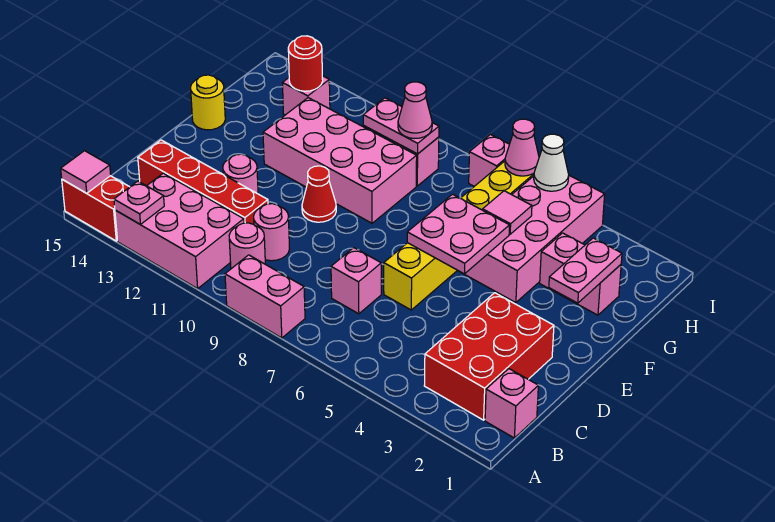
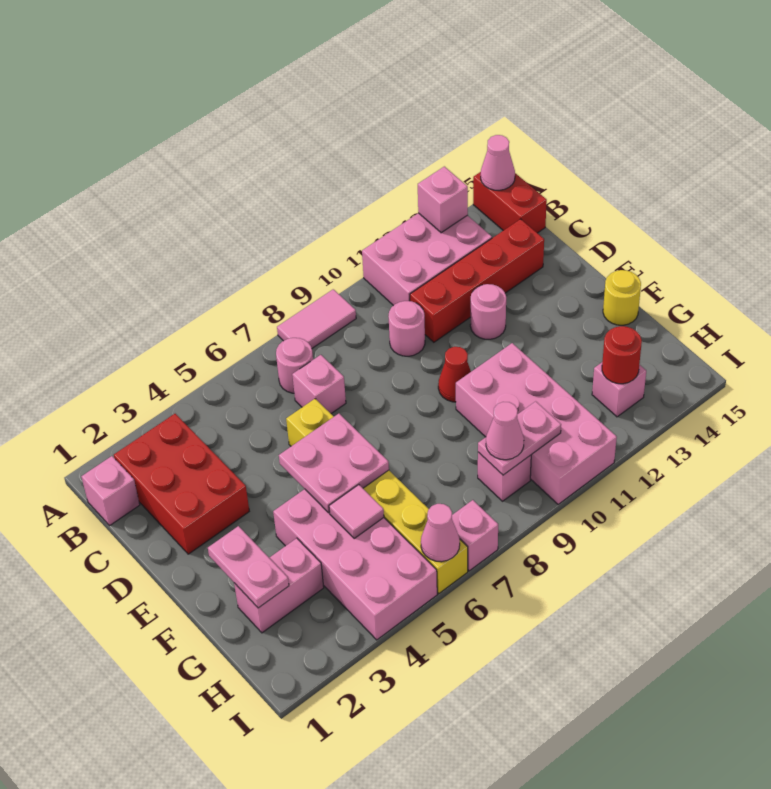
pink brick A8:A9 level 1 -> pink tile A8:A9 level 1
pink plate A13 level 2 -> pink brick A13 level 2
red brick A14:A15 level 1 -> red brick A15:B15 level 1
pink tile A15 level 2 -> pink cone A15 level 2
pink round brick B10 level 1 -> pink round brick B7 level 1
pink brick F9:G12 level 1 -> pink brick F10:I11 level 1
white cone I5 level 2 -> none

